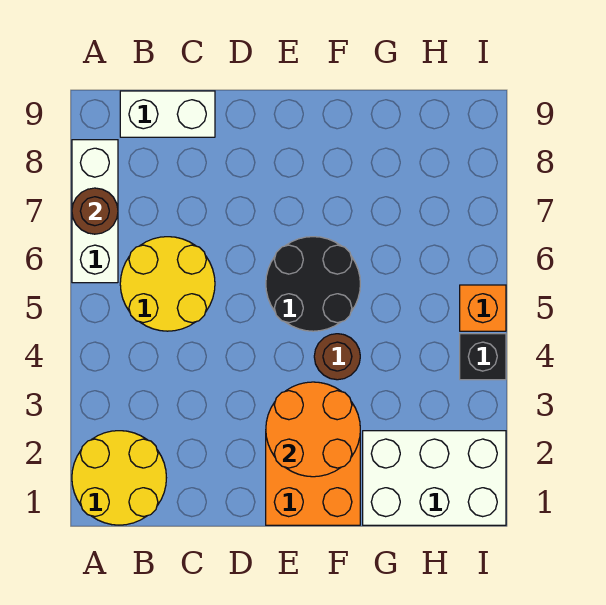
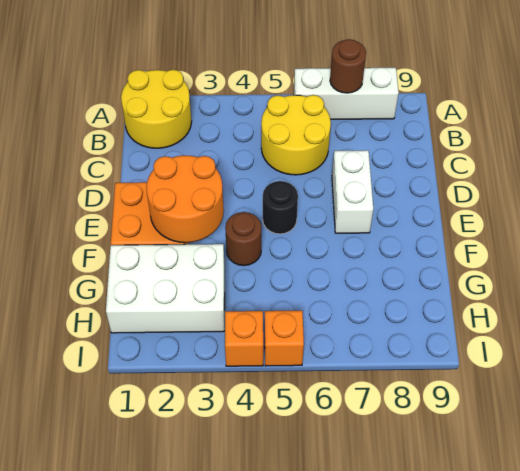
white brick B9:C9 level 1 -> white brick D7:E7 level 1
black round brick E5:F6 level 1 -> black round brick E5 level 1
white brick G1:I2 level 1 -> white brick G1:H3 level 1
black brick I4 level 1 -> orange brick I4 level 1

